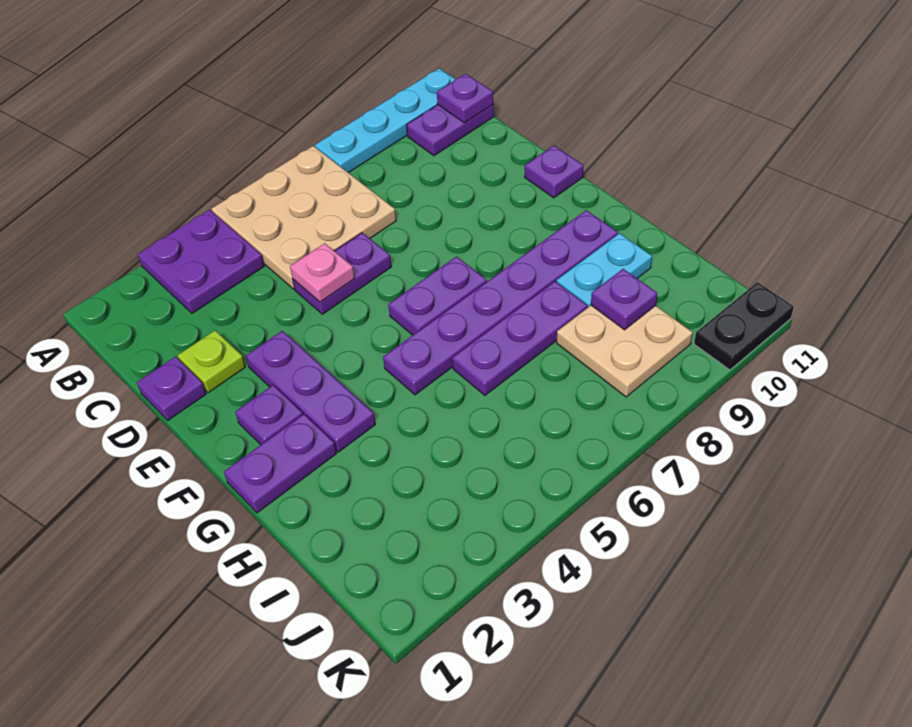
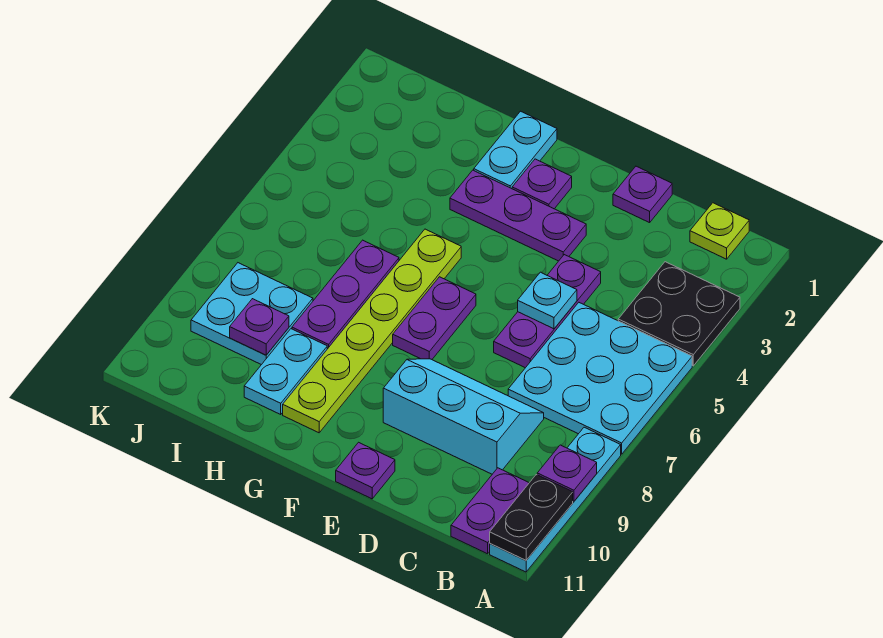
purple plate A3:B4 level 1 -> black plate A3:B4 level 1
tan plate A5:C7 level 1 -> cyan plate A5:C7 level 1
purple plate B11 level 2 -> purple plate A9 level 2
none -> cyan slope C8:E9 level 1 top 9
lime plate D2 level 1 -> lime plate B1 level 1
purple plate D5:D6 level 1 -> purple plate D4:D6 level 1
pink plate D5 level 2 -> cyan plate D5 level 2
purple plate G1:G2 level 1 -> cyan plate G1:G2 level 1
purple plate G5:G10 level 1 -> lime plate G5:G10 level 1
tan plate I8:J9 level 1 -> cyan plate I8:J9 level 1
black plate K10:K11 level 1 -> black plate A10:A11 level 2

